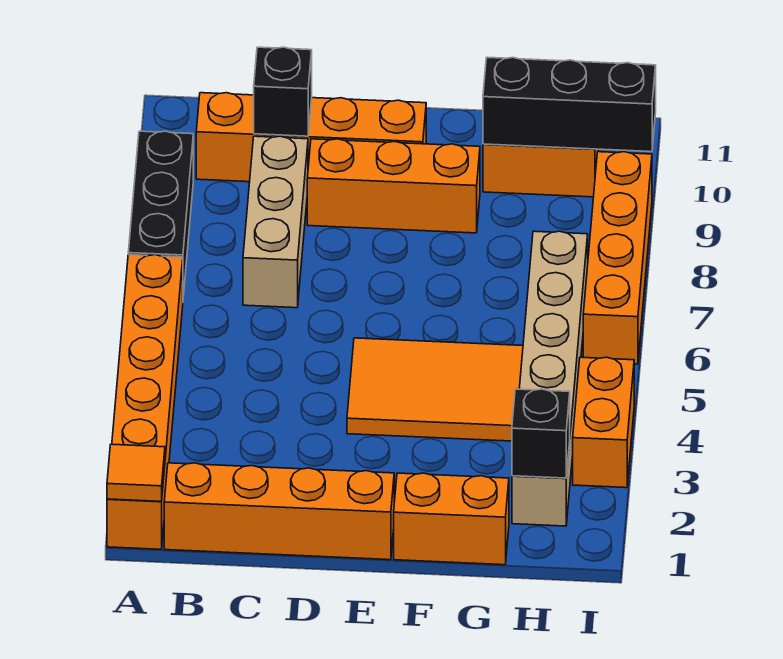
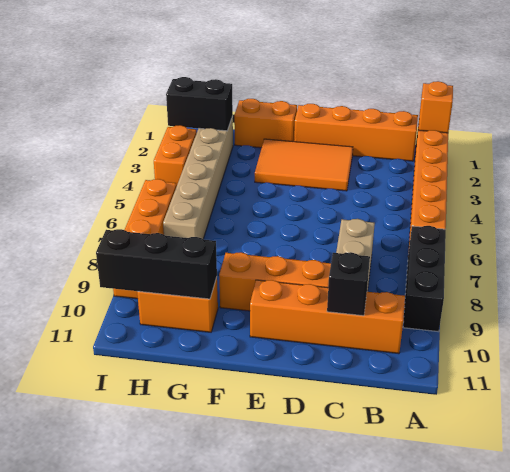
orange tile A1 level 2 -> orange brick A1 level 2
orange tile E4:G5 level 1 -> orange tile D2:F3 level 1
black brick H2 level 2 -> black brick H2:I2 level 2

